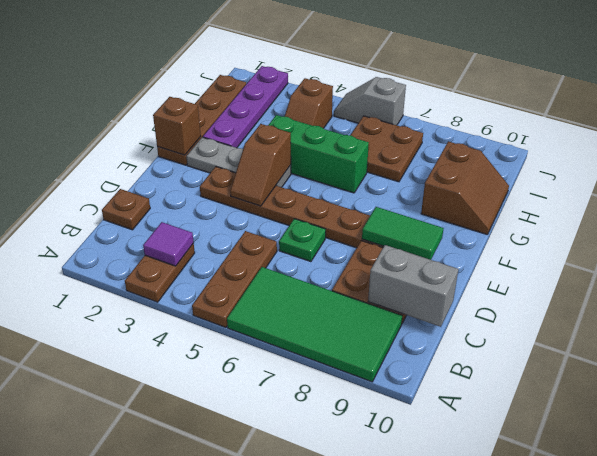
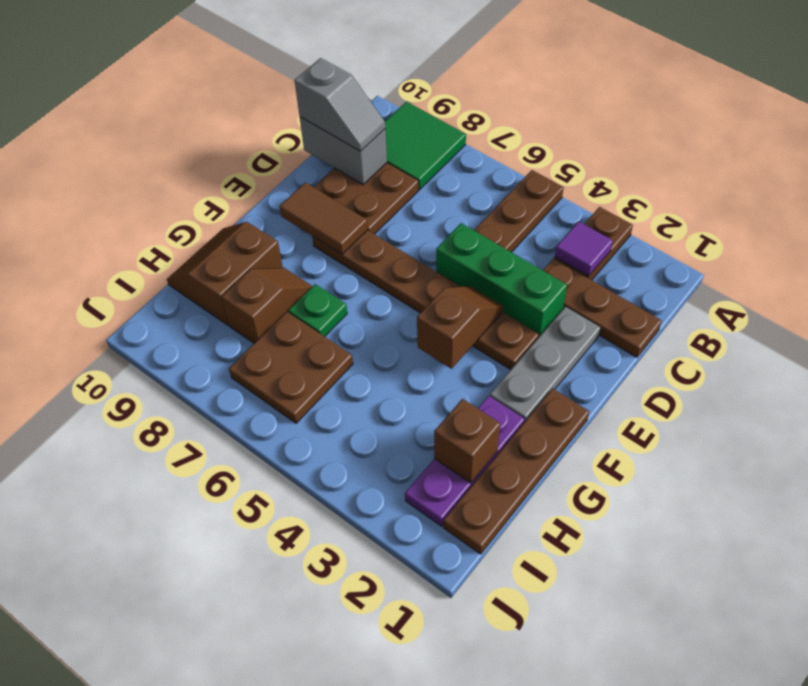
green tile A6:B9 level 1 -> green tile A8:B9 level 1
brown plate C1 level 1 -> brown plate C1:C3 level 1
green plate D6 level 1 -> green plate G7 level 1
green tile E8:E9 level 2 -> brown tile E8:E9 level 2
brown brick F1 level 2 -> brown brick H2 level 2
grey plate F2:F4 level 1 -> grey plate D2:F2 level 1
purple plate G2:J2 level 1 -> purple plate G2:I2 level 1
green brick G4:G6 level 1 -> green brick D3:D5 level 1
brown slope H4:I4 level 1 top I -> brown slope G8:H8 level 1 top H
grey slope J5:J6 level 1 top 6 -> grey slope C9:C10 level 3 top 10

